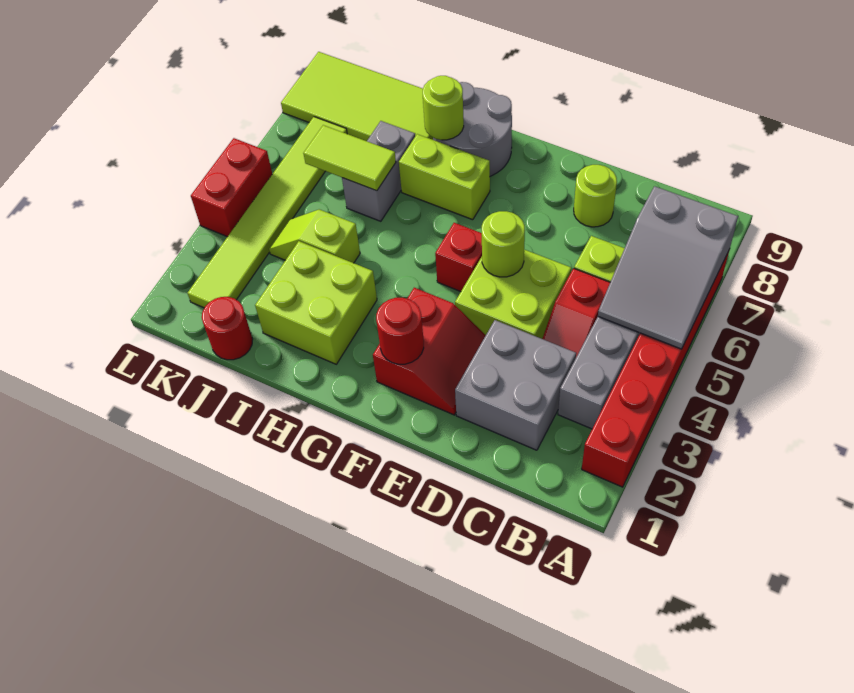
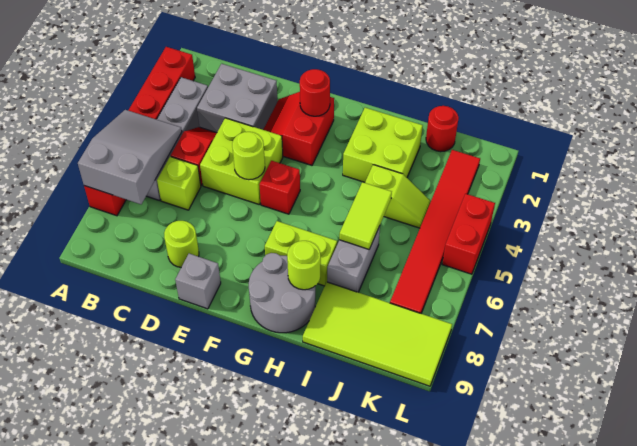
none -> grey brick E9 level 1
lime tile I6:J6 level 2 -> lime tile I5:I6 level 2
lime tile K2:K7 level 1 -> red tile K2:K7 level 1

